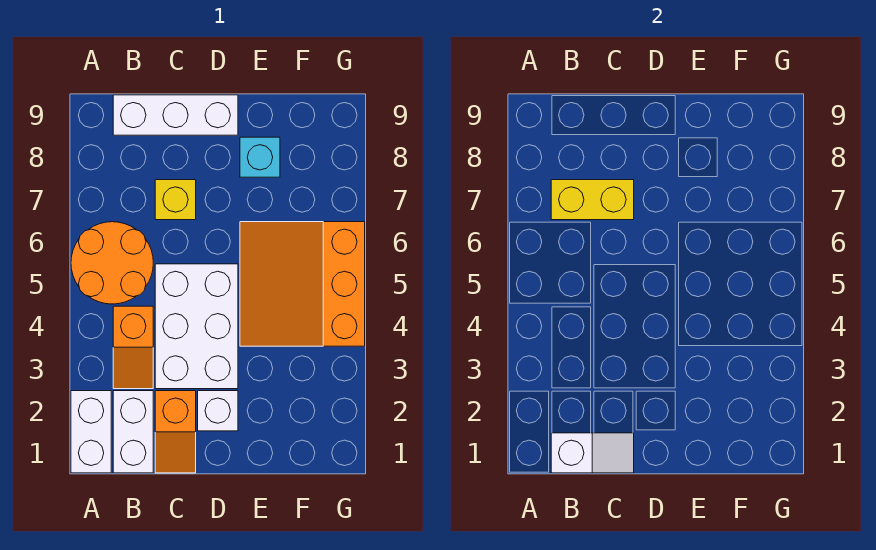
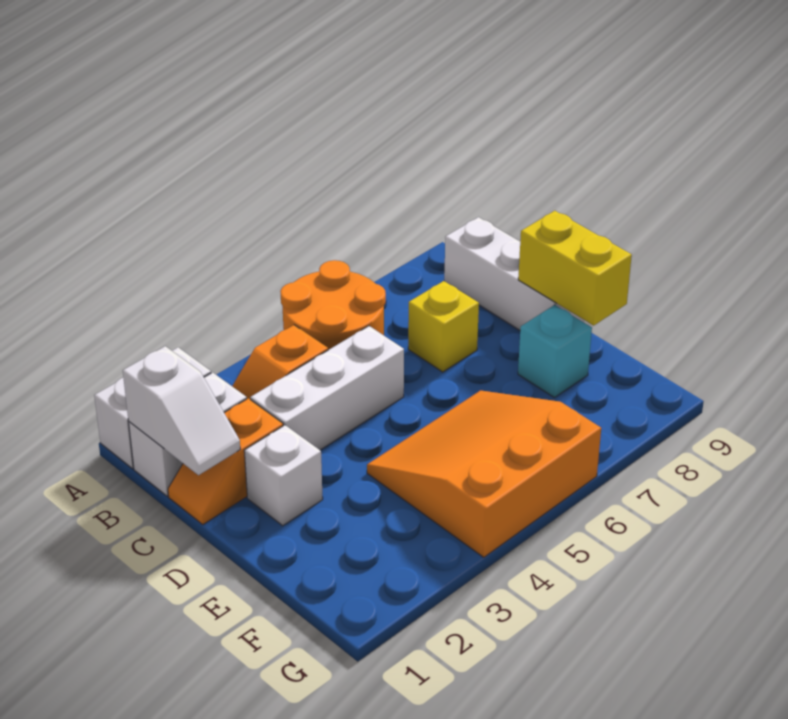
yellow brick B7:C7 level 2 -> yellow brick D9:E9 level 2
white brick C3:D5 level 1 -> white brick C3:C5 level 1

